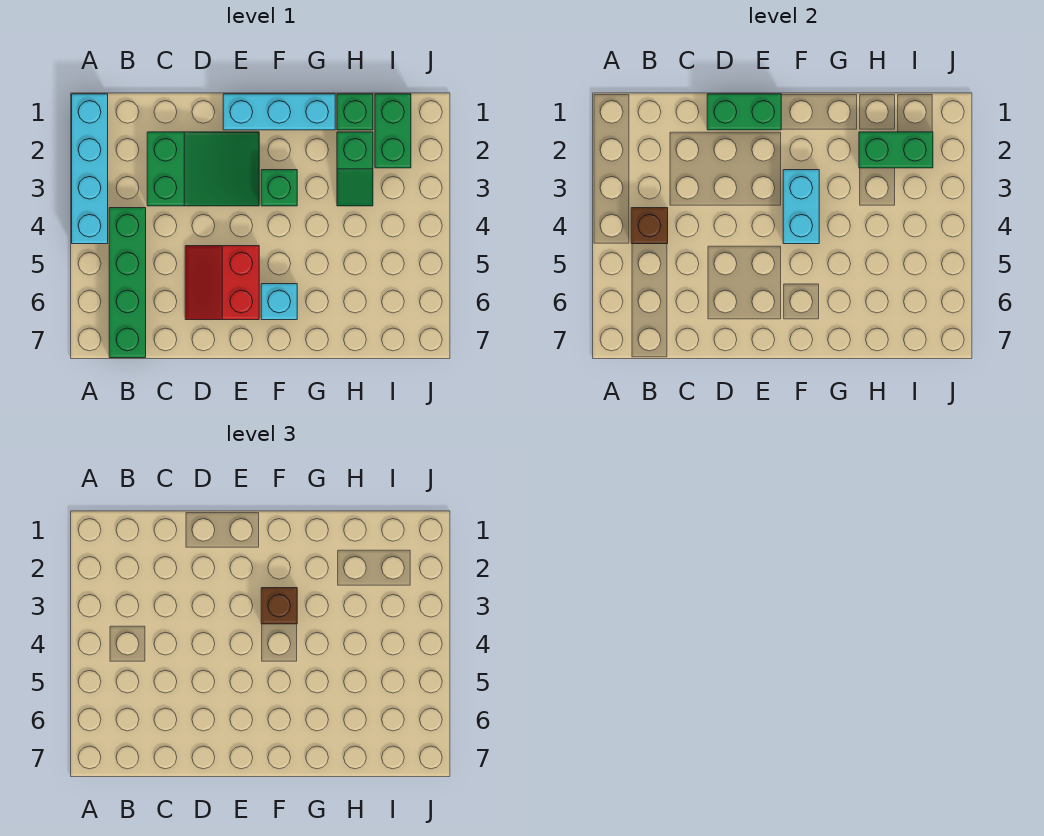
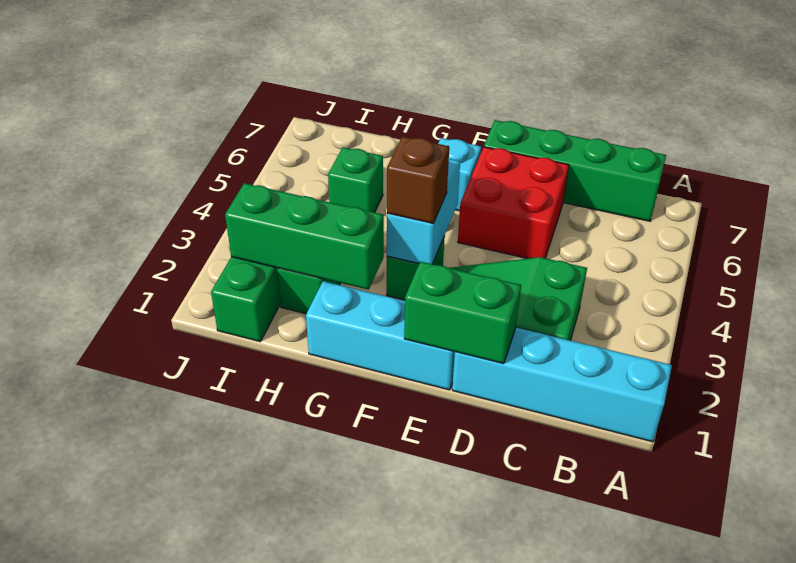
cyan brick A1:A4 level 1 -> cyan brick A1:D1 level 1
green brick B4:B7 level 1 -> green brick B7:E7 level 1
brown brick B4 level 2 -> none
red slope D5:E6 level 1 top E -> red brick D5:E6 level 1
green brick H1 level 1 -> green brick H5 level 1
green brick H2:I2 level 2 -> green brick G2:I2 level 2

